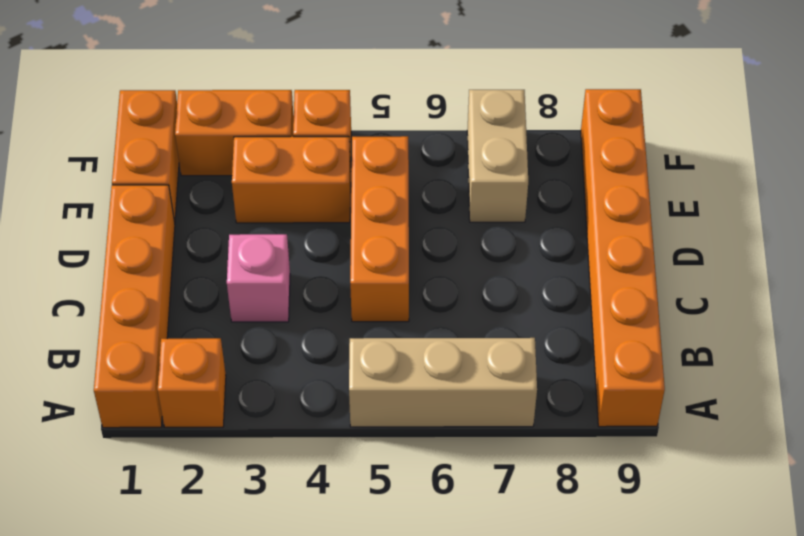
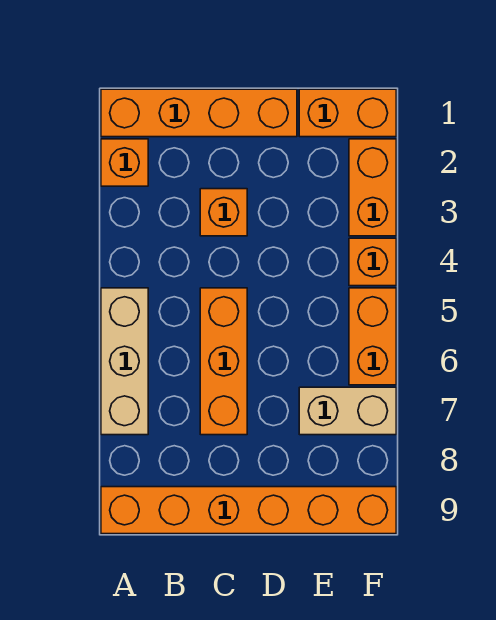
pink brick C3 level 1 -> orange brick C3 level 1
orange brick C5:E5 level 1 -> orange brick C5:C7 level 1
orange brick E3:E4 level 1 -> orange brick F5:F6 level 1

